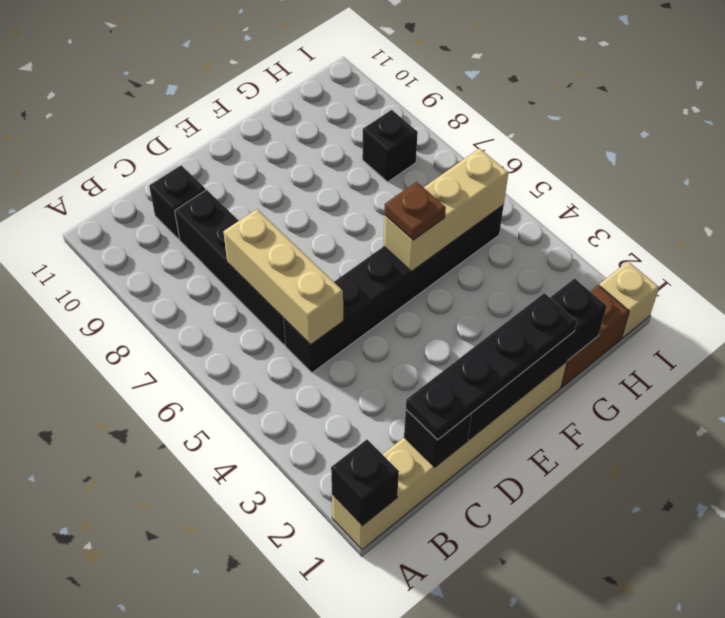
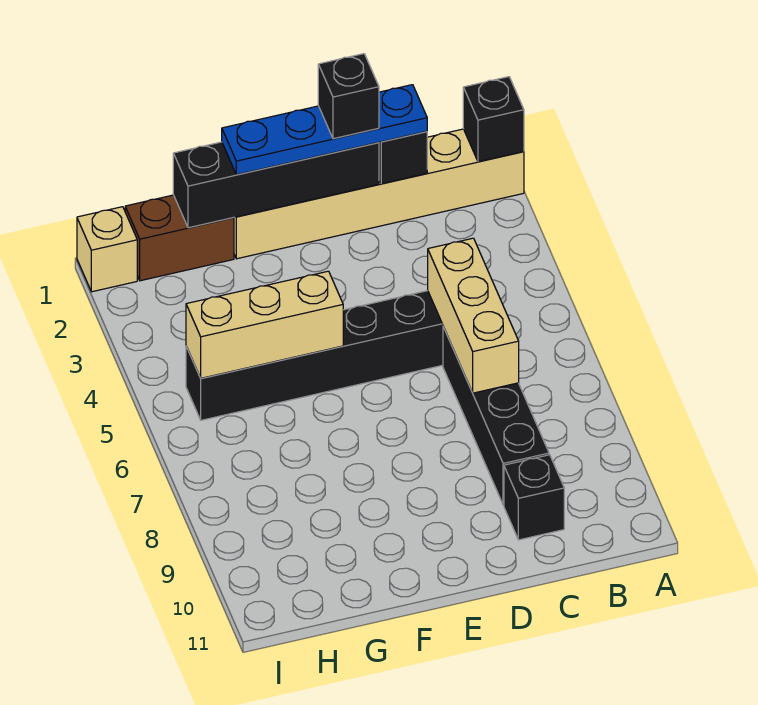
black plate C1:F1 level 3 -> blue plate C1:F1 level 3
brown plate F5 level 3 -> none
black brick H8 level 1 -> black brick D1 level 4

